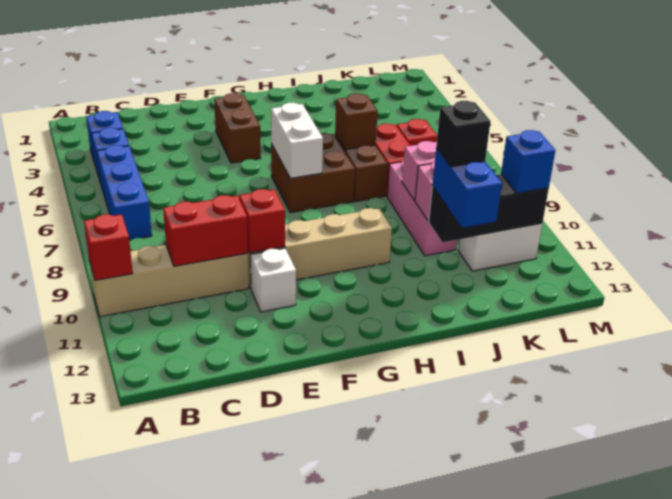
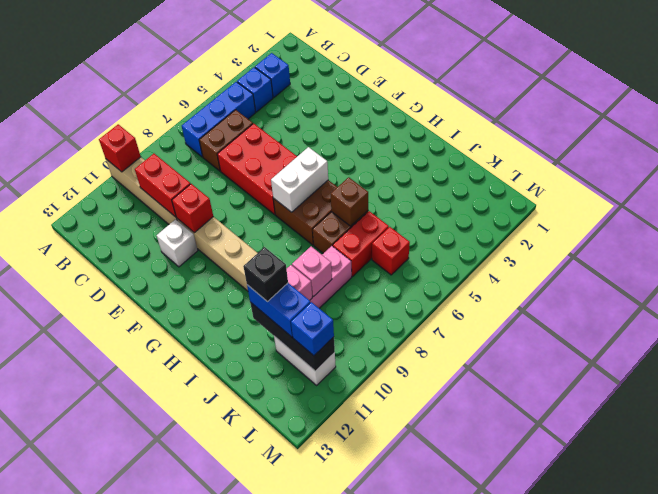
none -> red brick D6:F7 level 1
brown brick F3:F4 level 1 -> brown brick C6:C7 level 1
blue brick J11:J12 level 3 -> blue brick J11:K11 level 3

